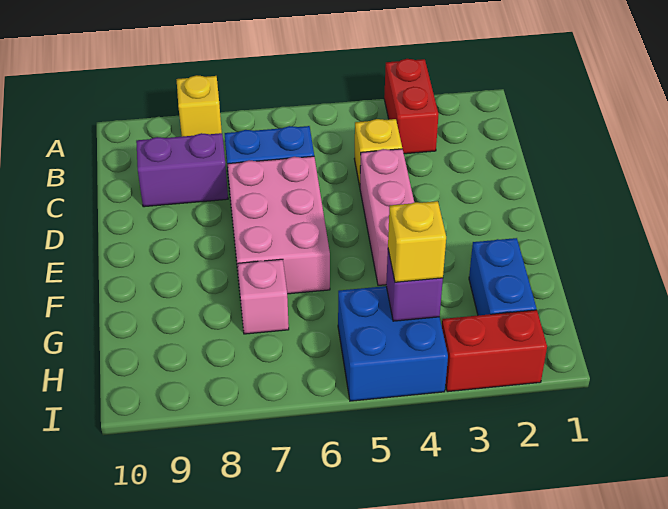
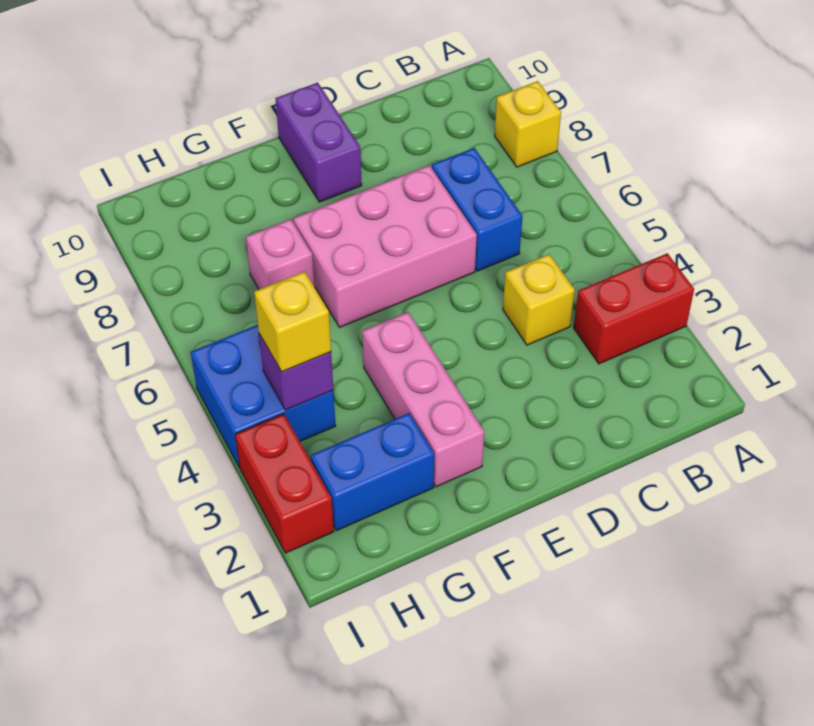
purple brick C8:C9 level 1 -> purple brick E9:E10 level 1
pink brick D4:F4 level 1 -> pink brick F2:F4 level 1

